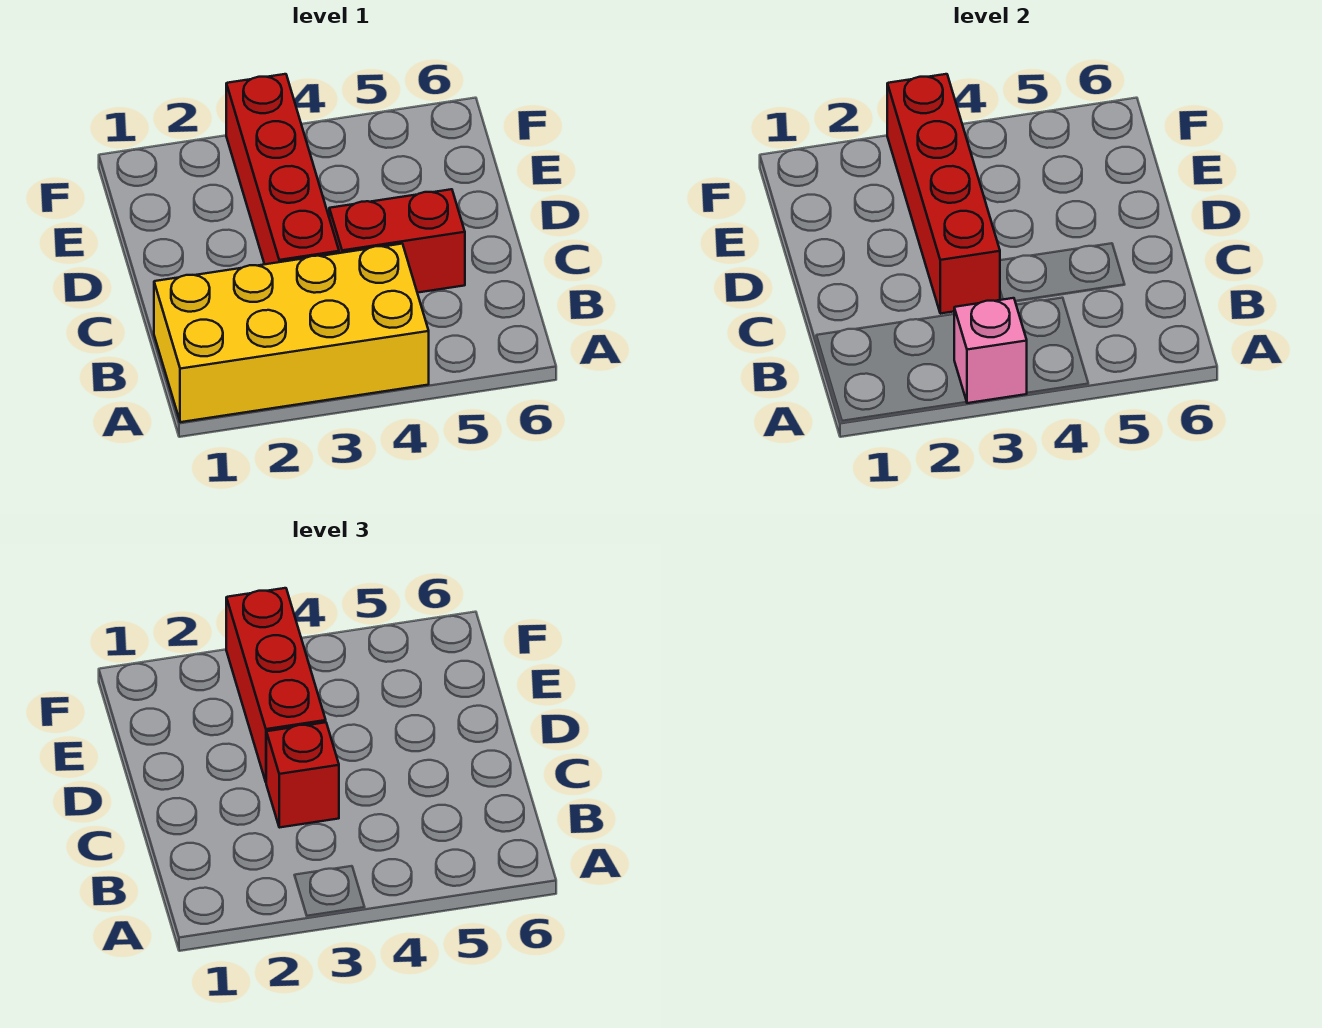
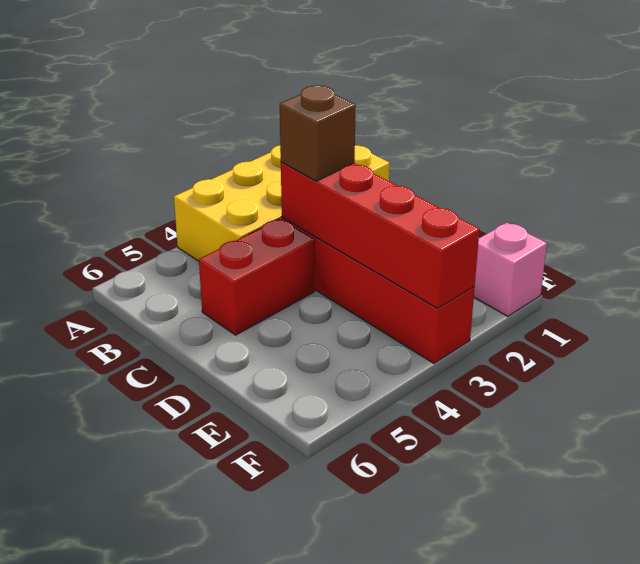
pink brick A3 level 2 -> pink brick F1 level 1
red brick C3 level 3 -> brown brick C3 level 3
red brick D3:F3 level 3 -> none

